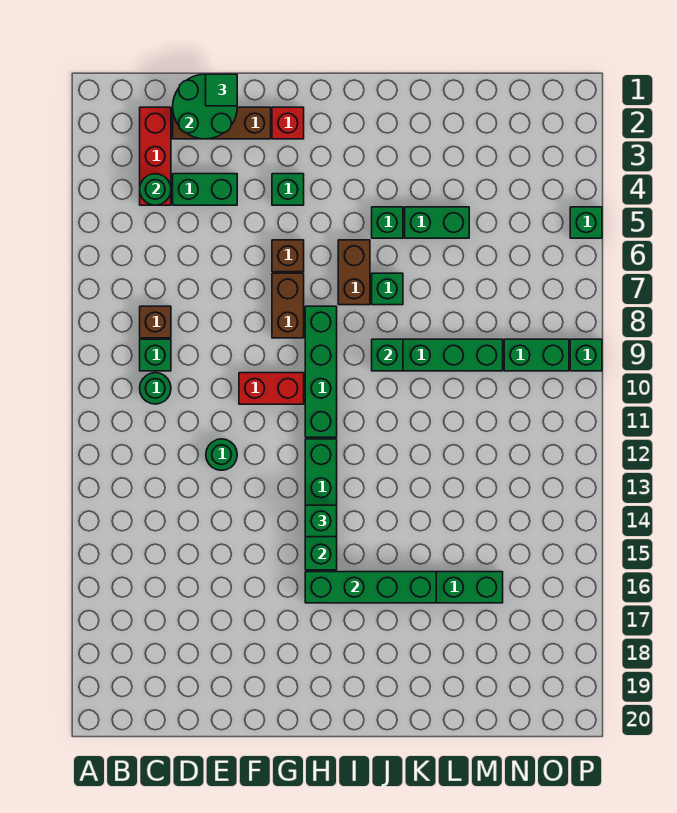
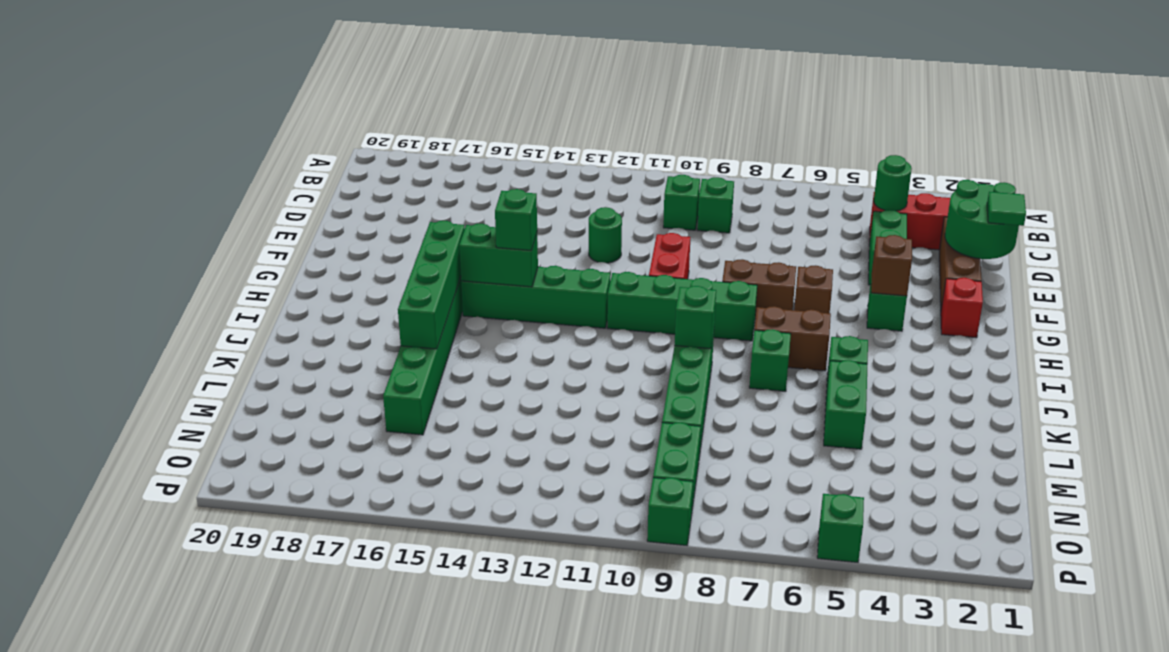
brown brick C8 level 1 -> brown brick G4 level 2
green round brick C10 level 1 -> green brick C10 level 1

